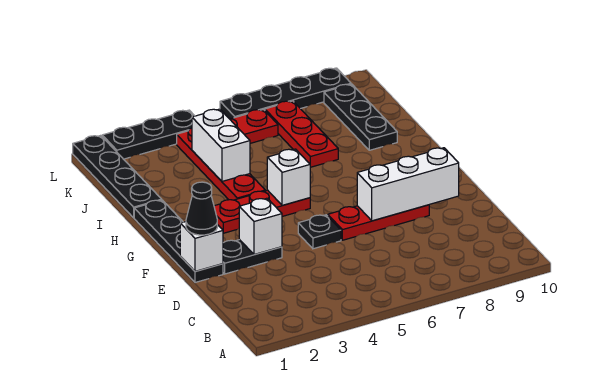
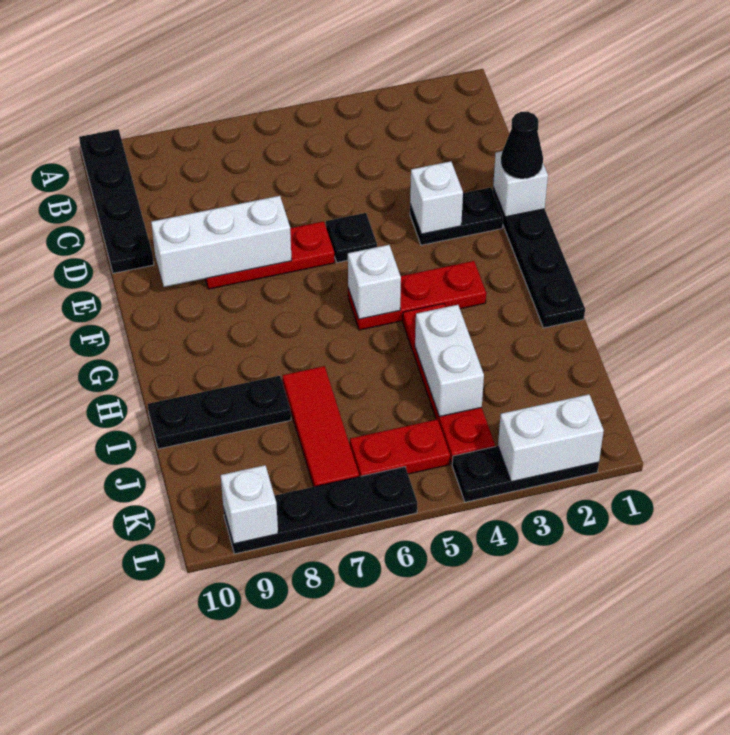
black plate I1:L1 level 1 -> black plate A10:D10 level 1
red plate I7:K7 level 1 -> red tile I7:K7 level 1
black plate I9:K9 level 1 -> black plate I8:I10 level 1
none -> white brick L2:L3 level 2
none -> white brick L9 level 2

